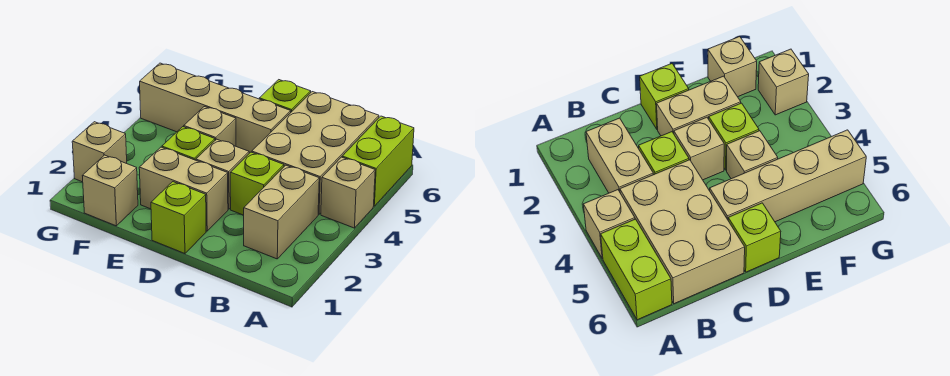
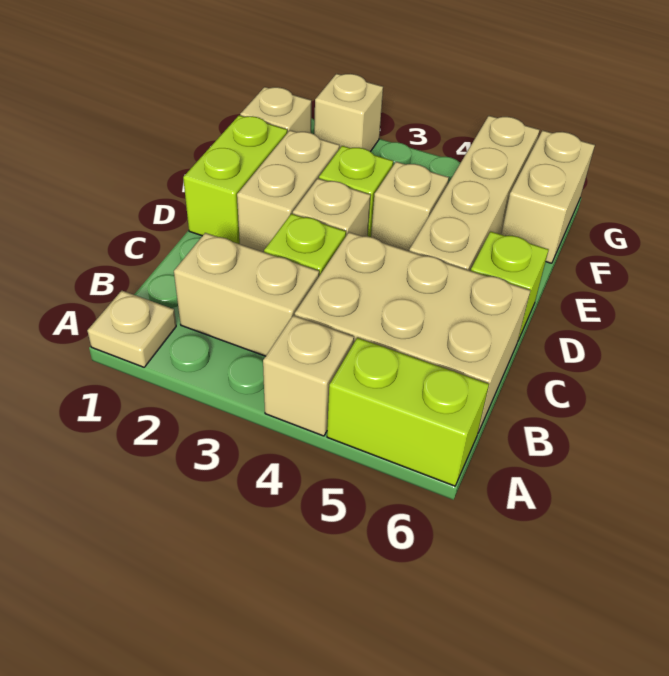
none -> tan plate A1 level 1
lime brick D1 level 1 -> lime brick D1:E1 level 1
none -> tan brick F6:G6 level 1

